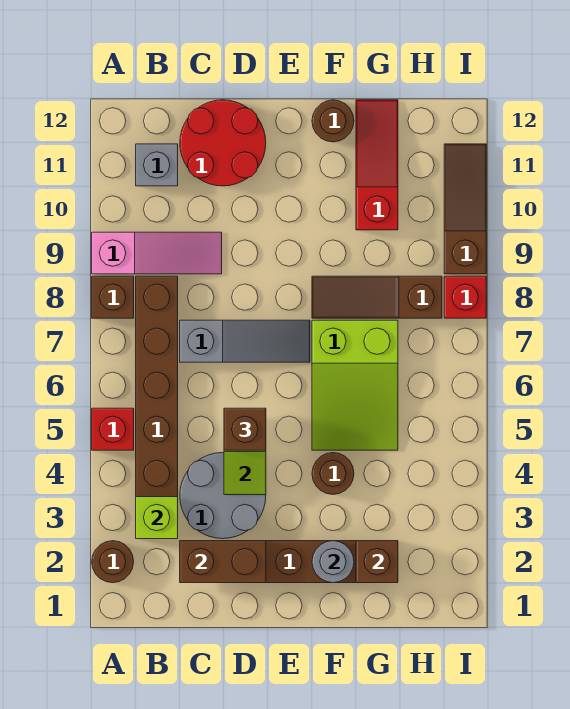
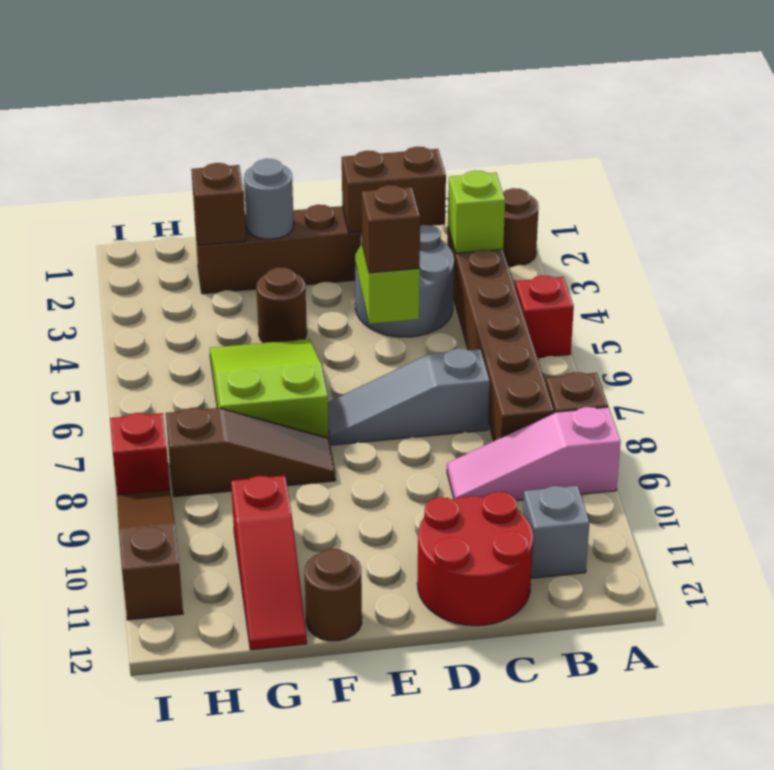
brown slope I9:I11 level 1 top 9 -> brown slope I9:I11 level 1 top 11

